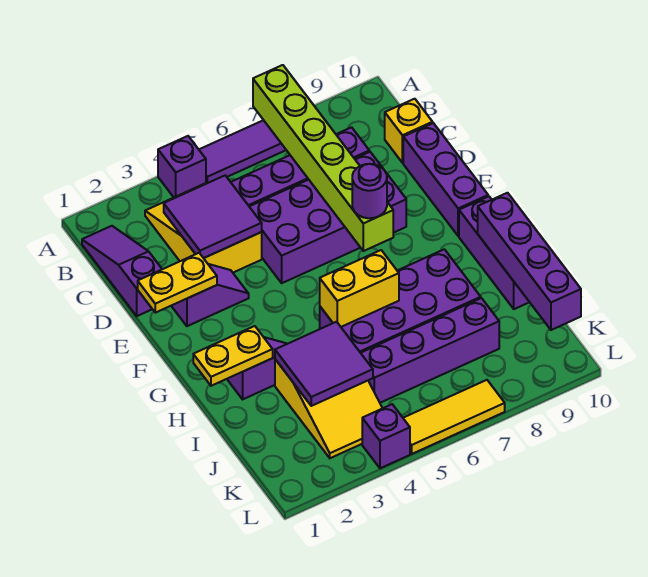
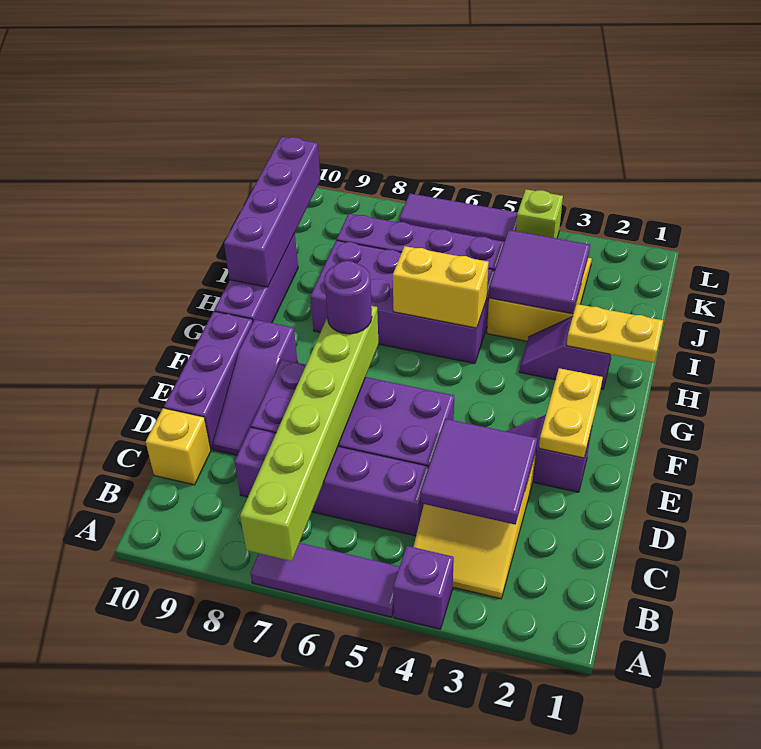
purple slope B1:D1 level 1 top D -> purple slope D9:F9 level 1 top F
yellow plate E1:E2 level 2 -> yellow plate E2:F2 level 2
purple brick L4 level 1 -> lime brick L4 level 1
yellow tile L5:L7 level 1 -> purple tile L5:L7 level 1

